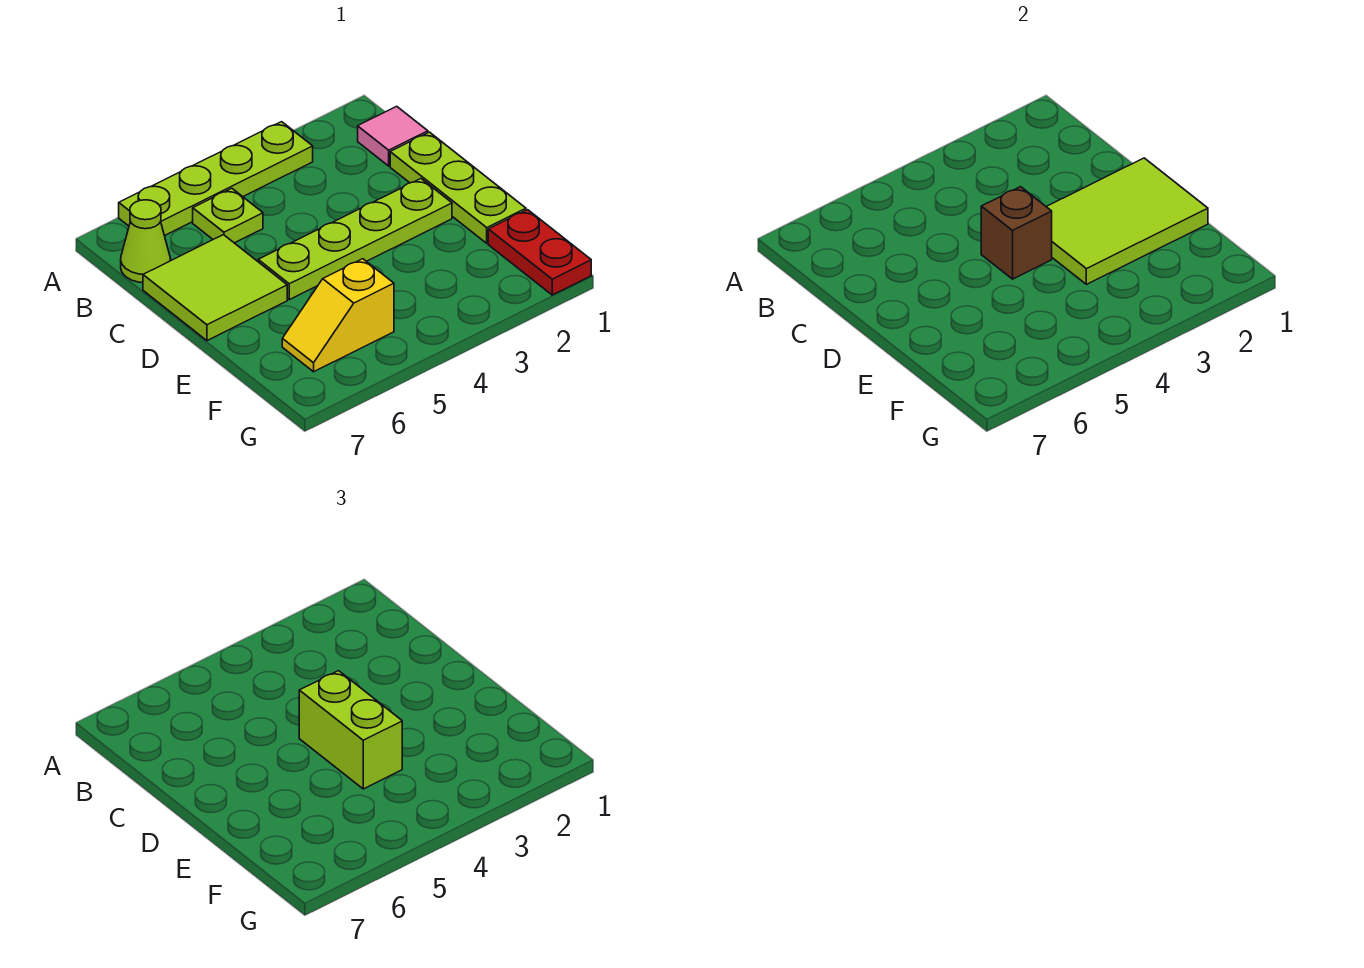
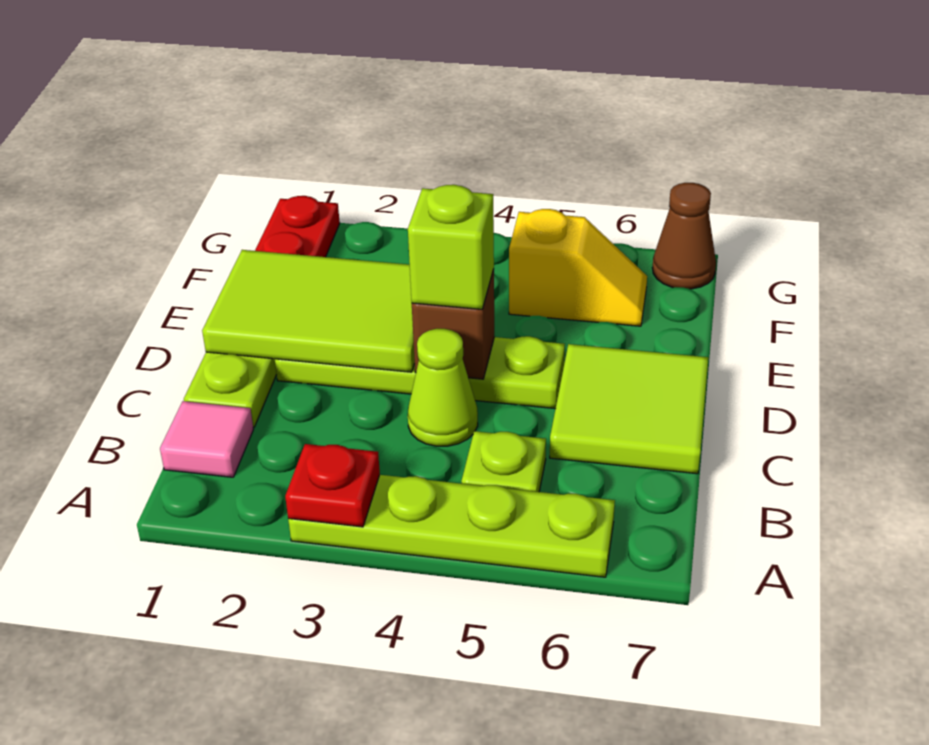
none -> red plate A3 level 2
lime cone B7 level 1 -> lime cone C4 level 1
lime brick D4:E4 level 3 -> lime brick D4 level 3
none -> brown cone G7 level 1

